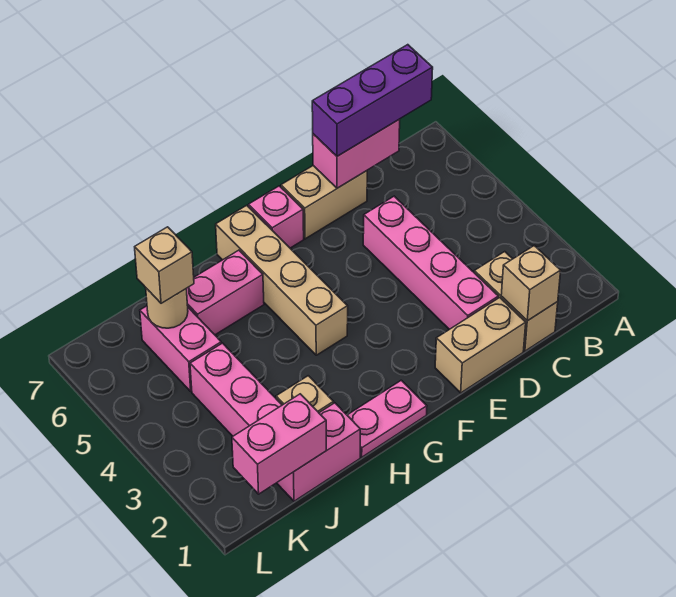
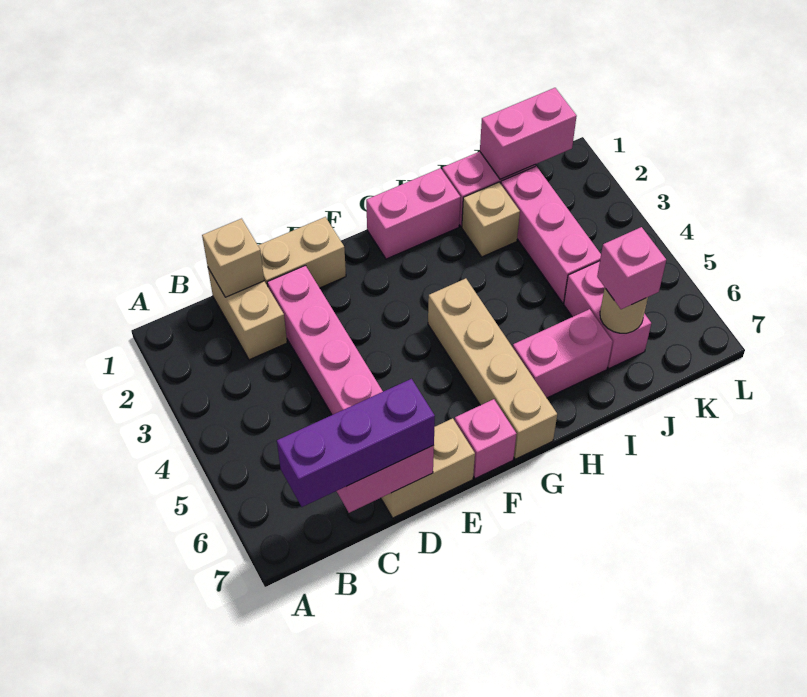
pink plate G1:H1 level 1 -> pink brick G1:H1 level 1
tan brick J6 level 3 -> pink brick J6 level 3

